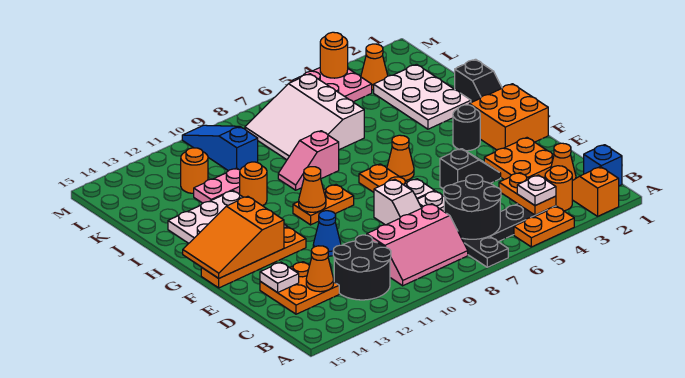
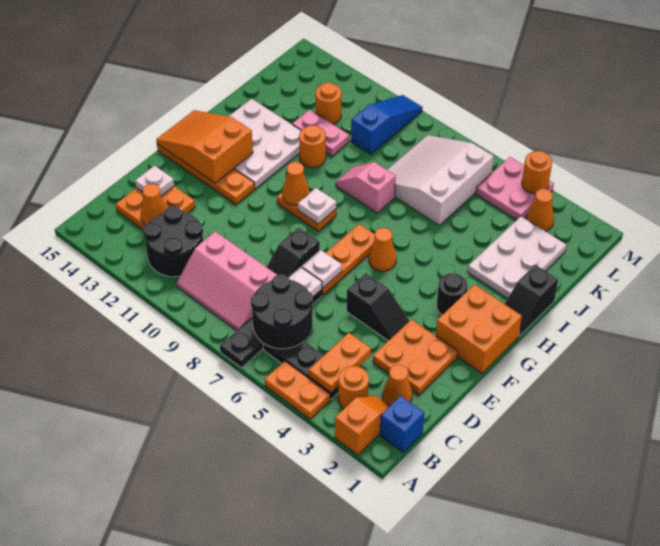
white plate B4 level 3 -> white plate G9 level 2
white slope D8:E8 level 1 top E -> black slope D8:E8 level 1 top E
blue cone E11 level 1 -> none

